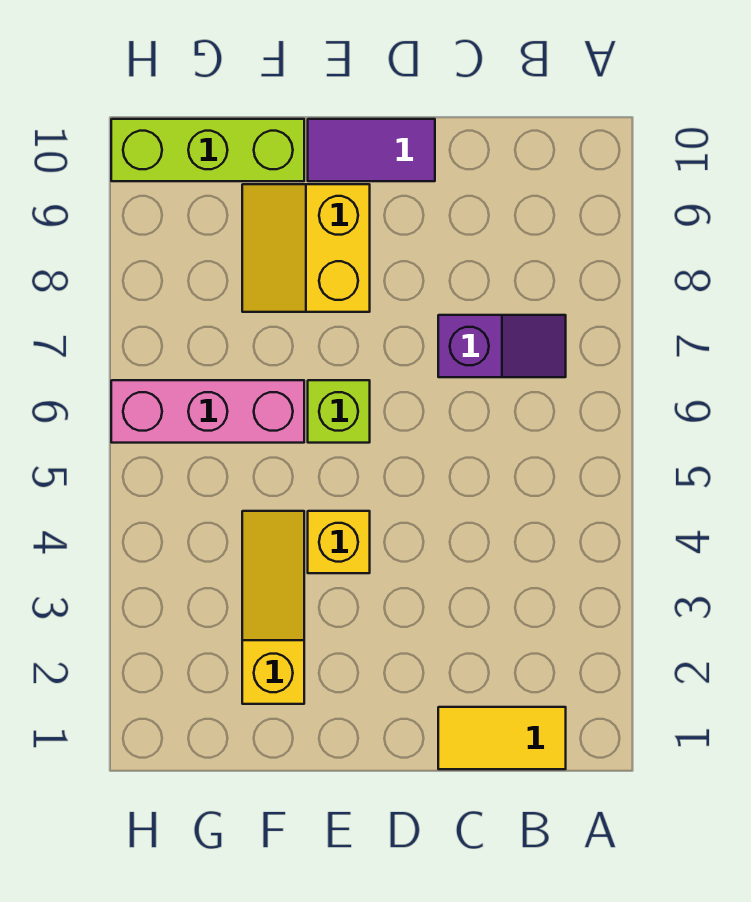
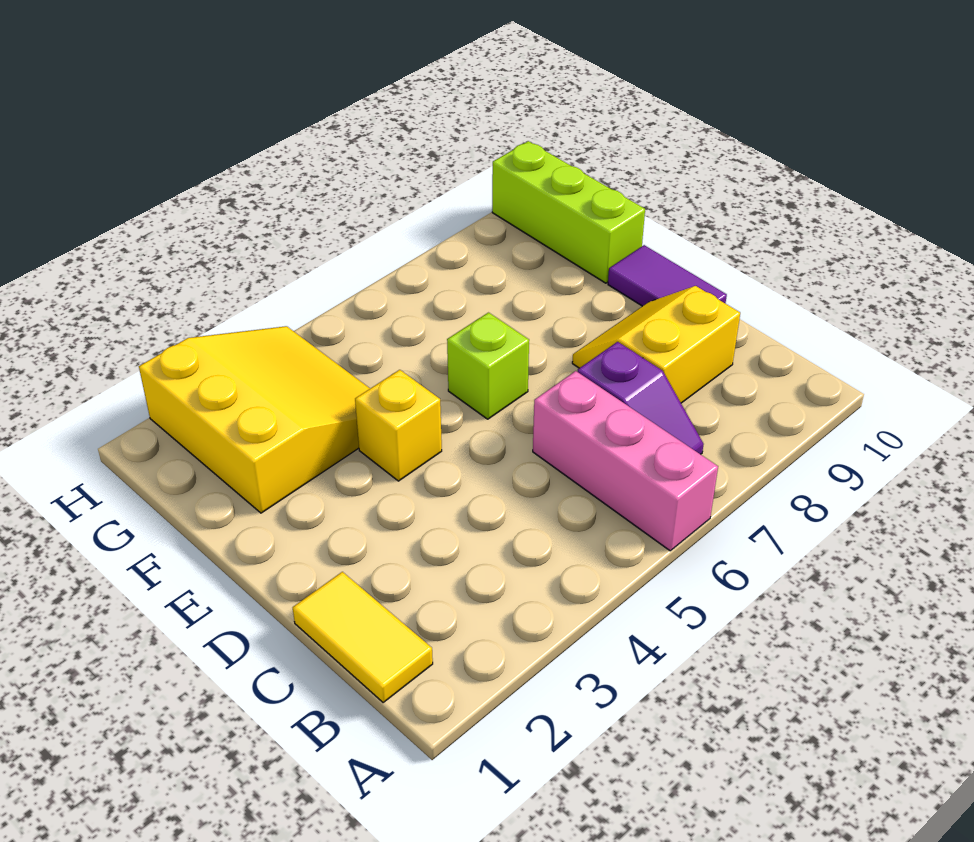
yellow slope E8:F9 level 1 top E -> yellow slope C8:D9 level 1 top C
yellow slope F2:F4 level 1 top 2 -> yellow slope F2:H4 level 1 top 2
pink brick F6:H6 level 1 -> pink brick A6:C6 level 1

